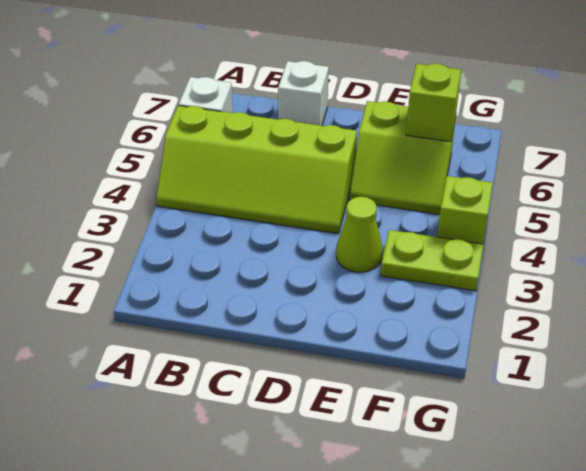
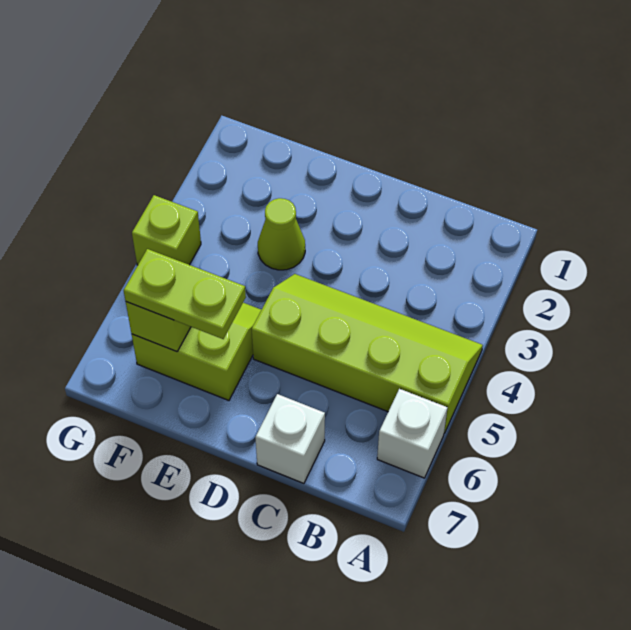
lime plate F3:G3 level 1 -> lime plate E6:F6 level 3

